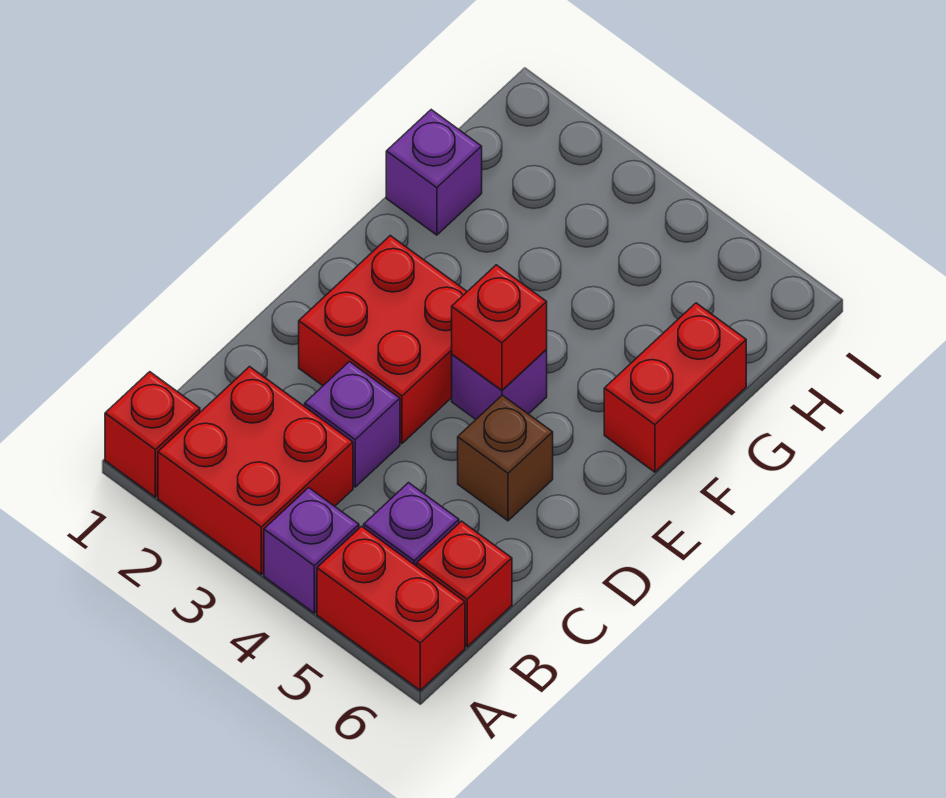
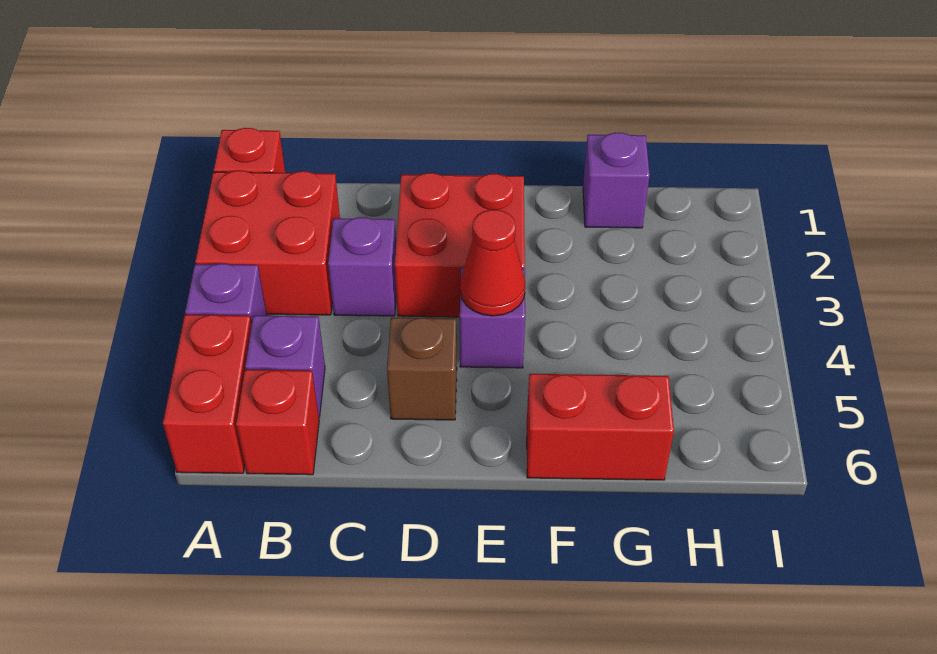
red brick E4 level 2 -> red cone E4 level 2

